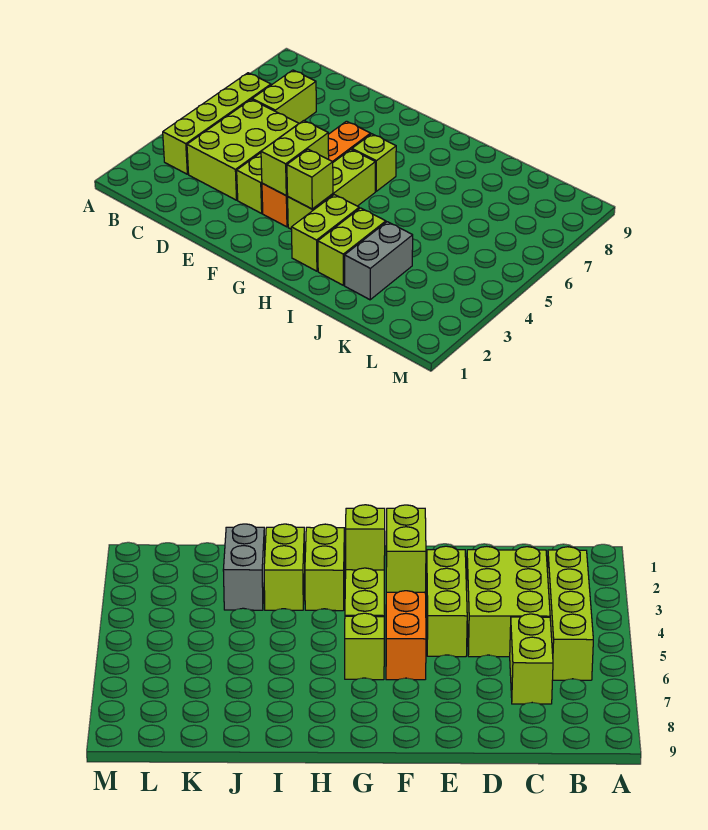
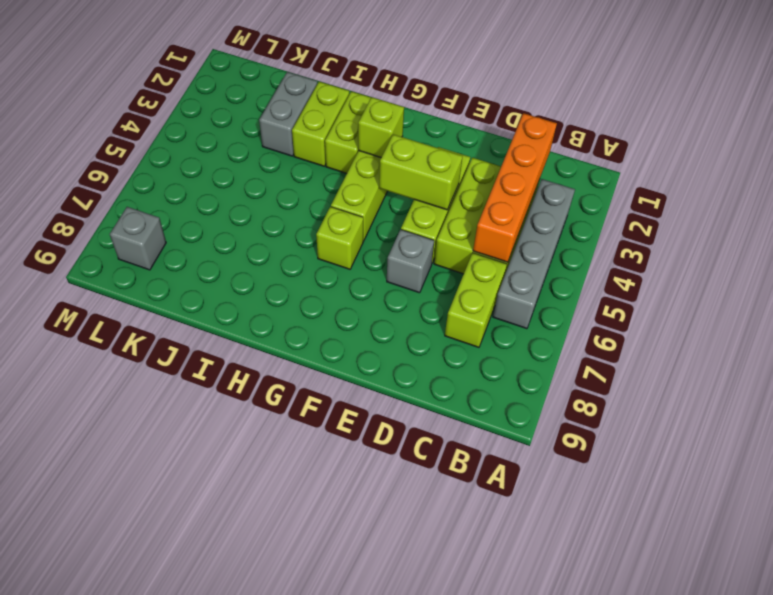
lime brick B3:B6 level 1 -> grey brick B3:B6 level 1
none -> grey brick E6 level 1
orange brick F3:F6 level 1 -> orange brick C2:C5 level 2
lime brick F3:F4 level 2 -> lime brick E4:F4 level 2
none -> grey brick L8 level 1

